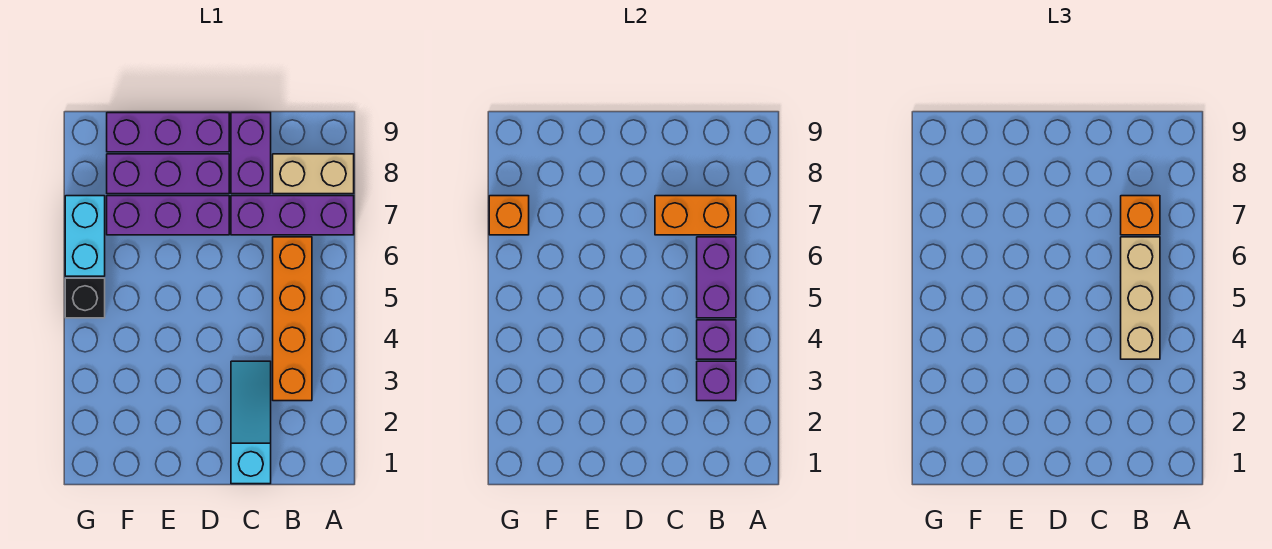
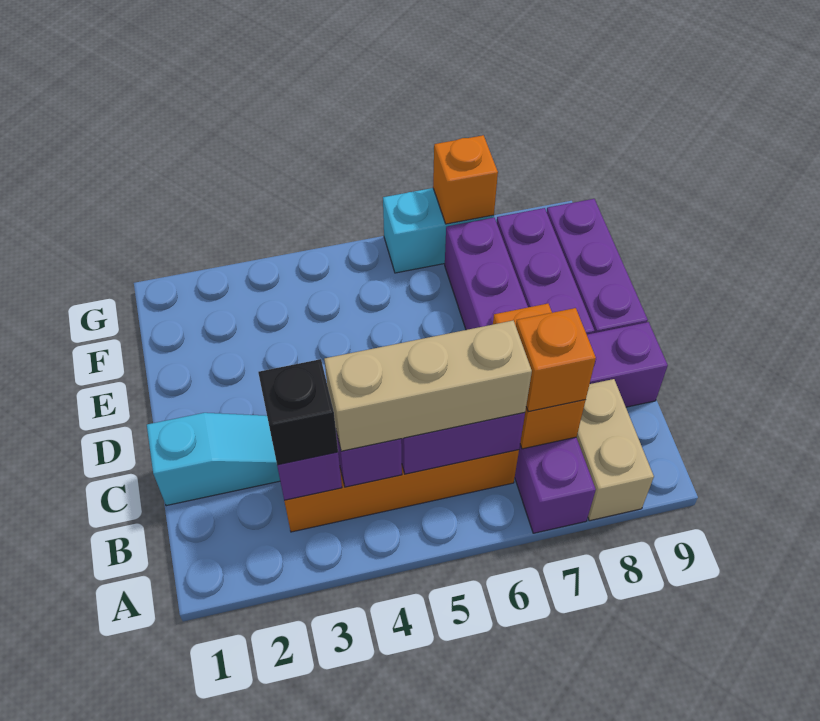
black brick G5 level 1 -> black brick B3 level 3

